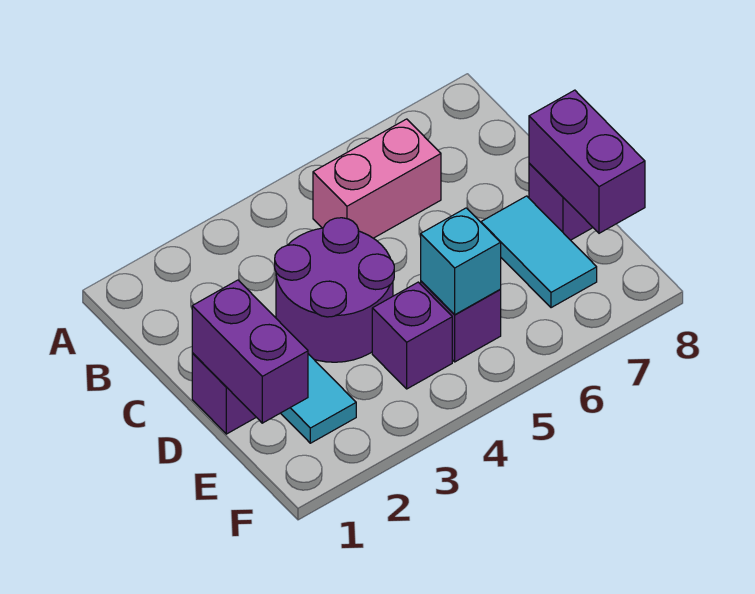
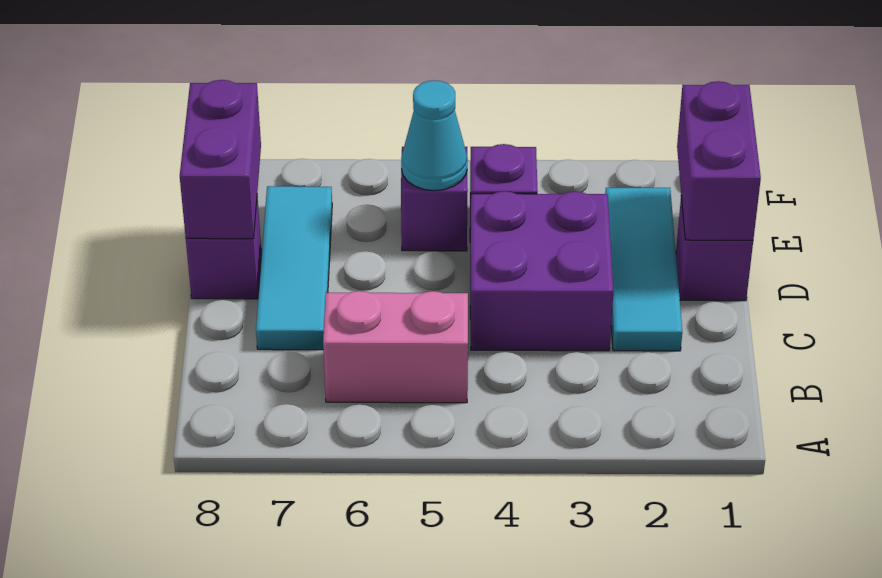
purple round brick C3:D4 level 1 -> purple brick C3:D4 level 1
cyan tile D7:E7 level 1 -> cyan tile C7:E7 level 1
cyan brick E5 level 2 -> cyan cone E5 level 2

